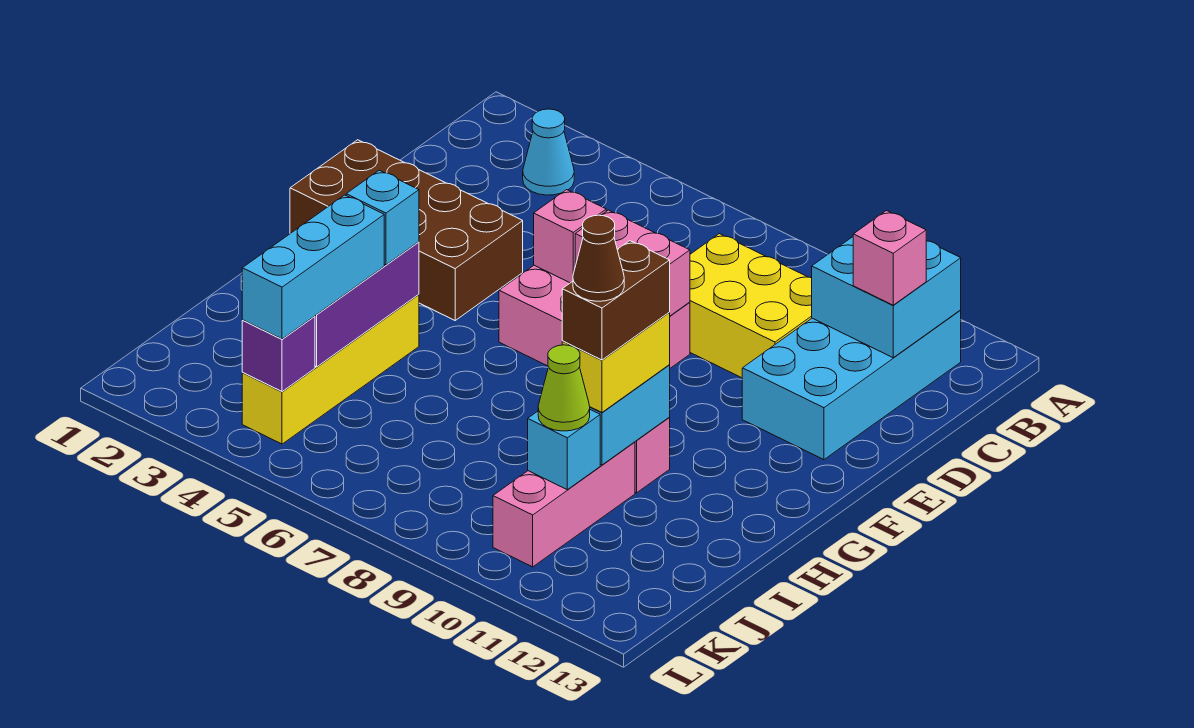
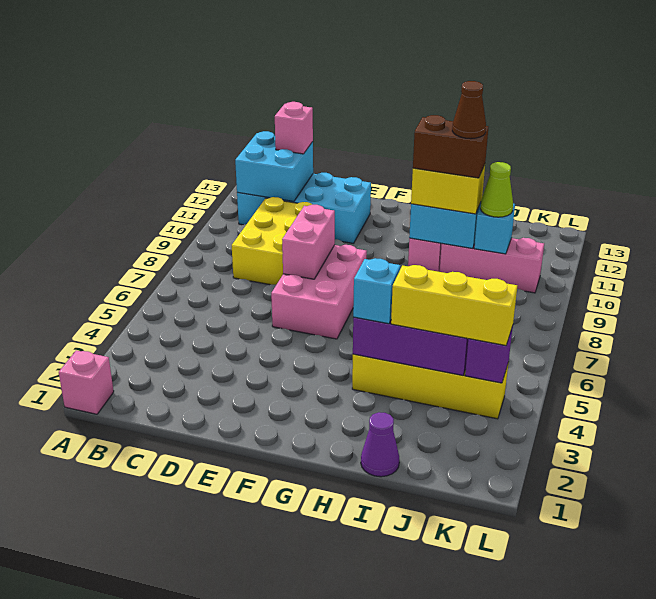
cyan cone B3 level 1 -> none
brown brick E1:F4 level 1 -> none
pink brick E6 level 2 -> pink brick A1 level 1
none -> purple cone I1 level 1
cyan brick I4:K4 level 3 -> yellow brick I4:K4 level 3

